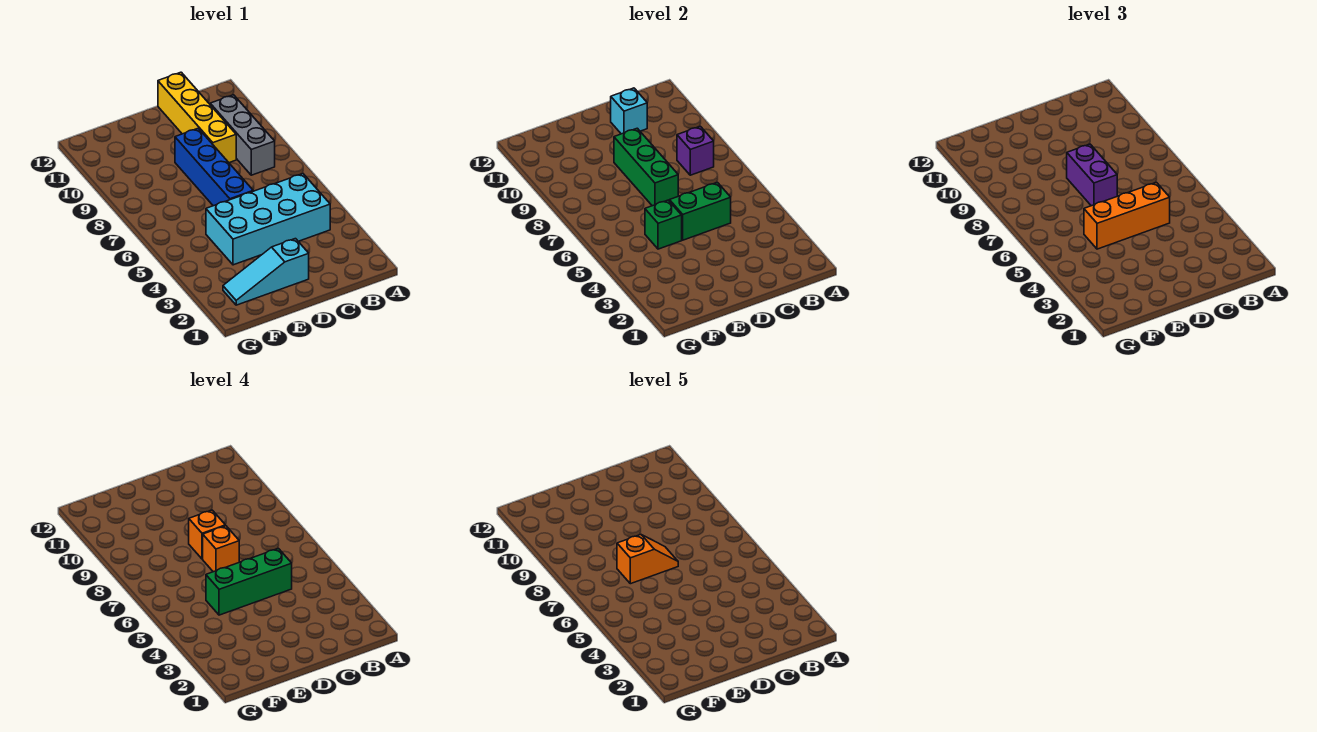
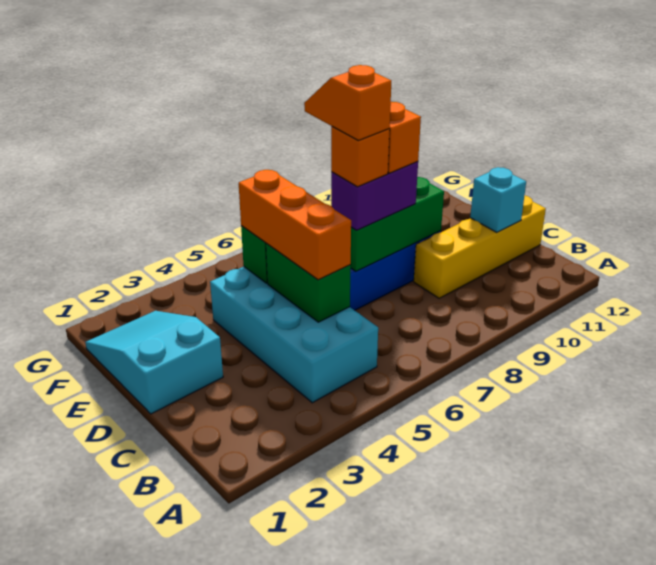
grey brick B8:B10 level 1 -> none
purple brick B8 level 2 -> none
green brick C5:E5 level 4 -> none
cyan slope D2:F2 level 1 top D -> cyan slope D1:F2 level 1 top D
orange slope D7:E7 level 5 top E -> orange slope D7:E7 level 5 top D

